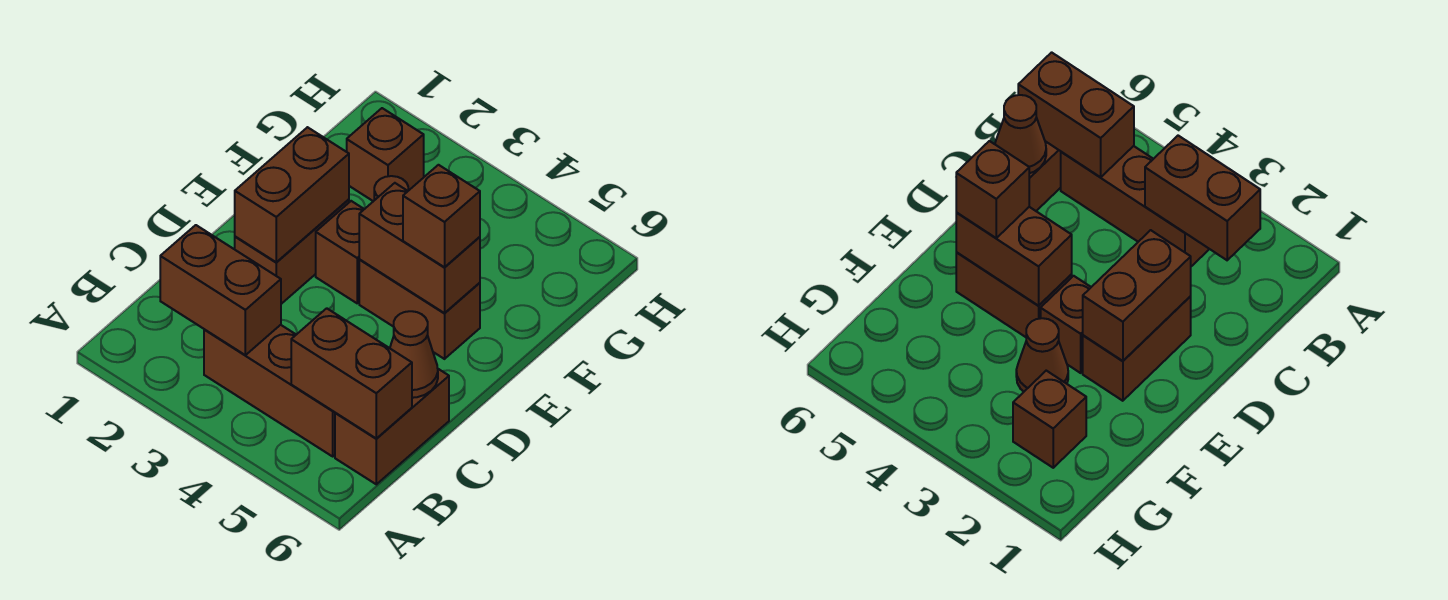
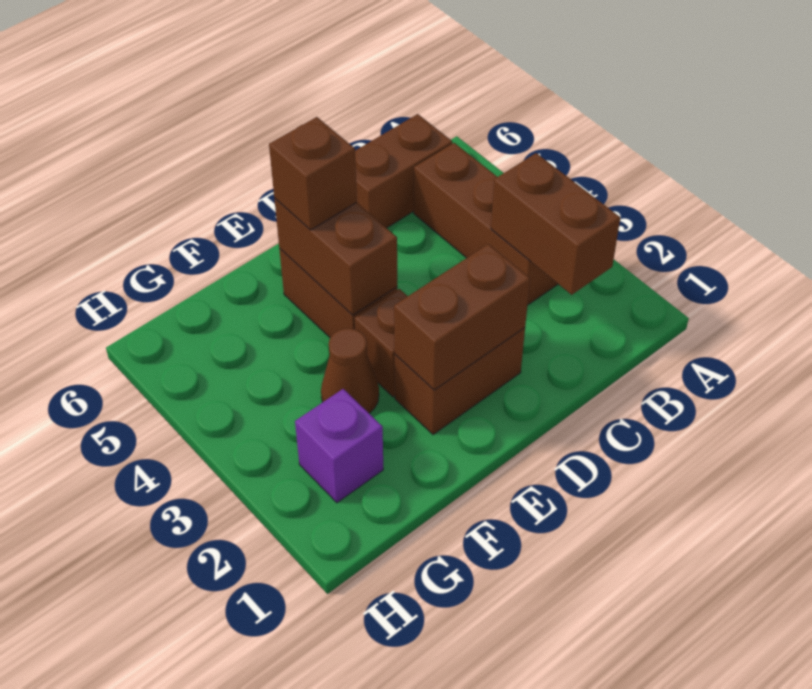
brown brick B5:B6 level 2 -> none
brown cone C6 level 2 -> none
brown brick G2 level 1 -> purple brick G2 level 1

